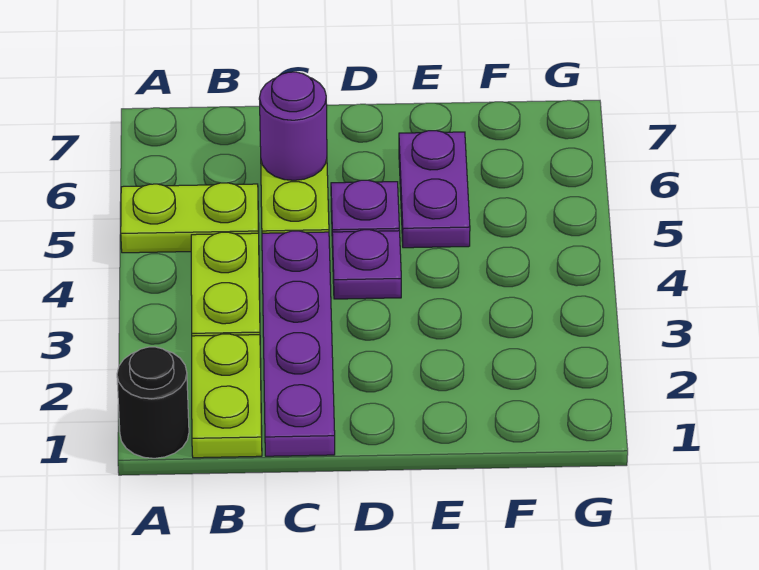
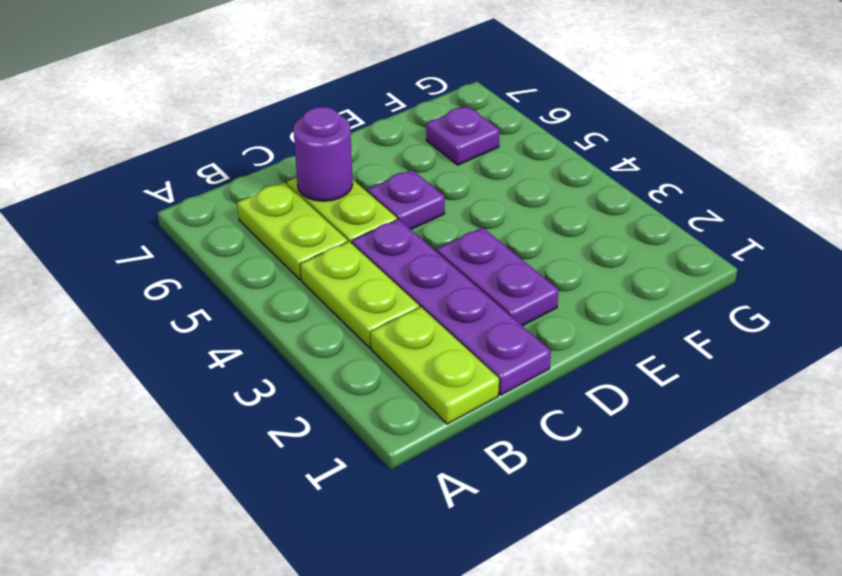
black round brick A1 level 1 -> none
lime plate A5:B5 level 1 -> lime plate B5:B6 level 1
purple plate D4 level 1 -> purple plate F6 level 1
purple plate E5:E6 level 1 -> purple plate D2:D3 level 1

